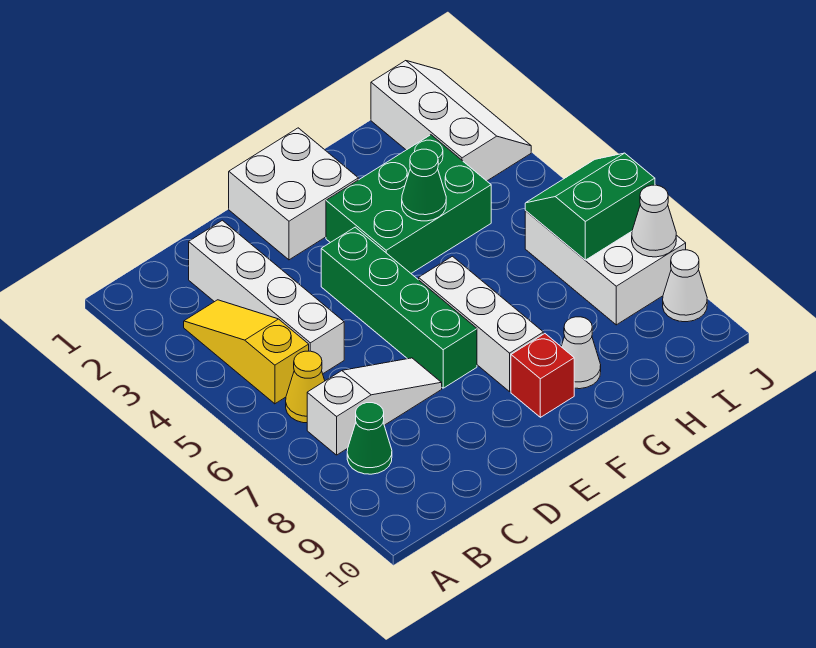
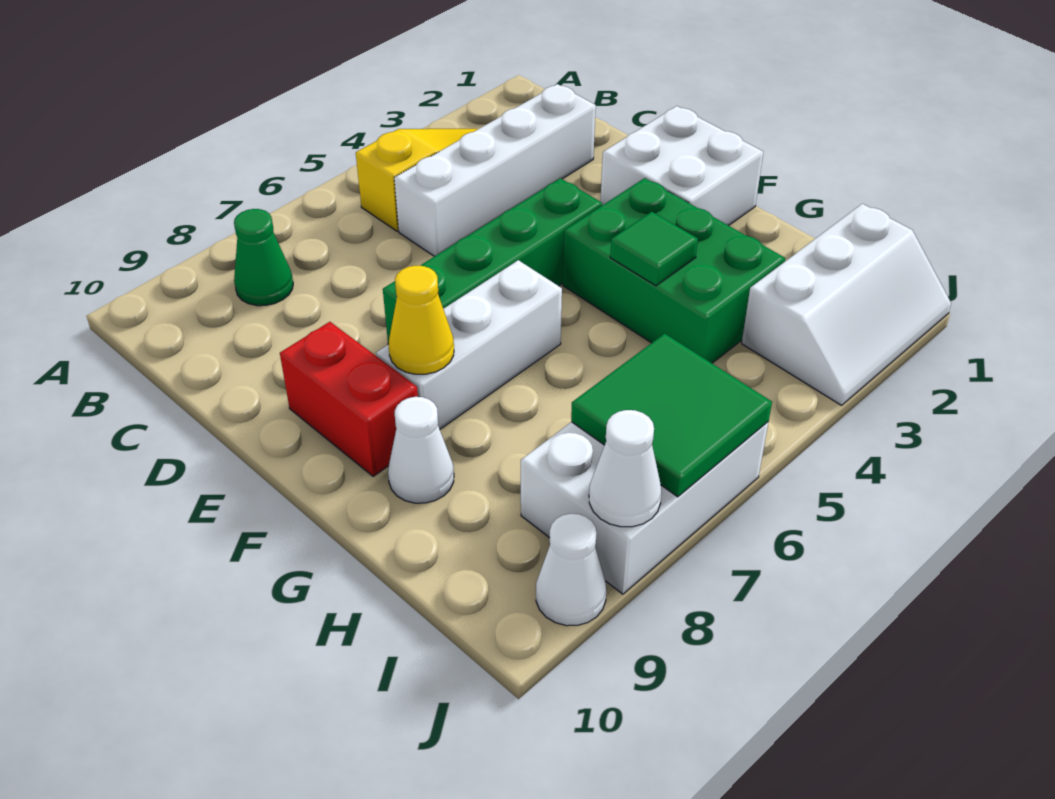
yellow cone B6 level 1 -> yellow cone F8 level 2
white slope B7:D7 level 1 top B -> none
red brick F9 level 1 -> red brick E9:F9 level 1
green cone G4 level 2 -> green tile G4 level 2
green slope I6:J7 level 2 top 7 -> green tile I6:J7 level 2

